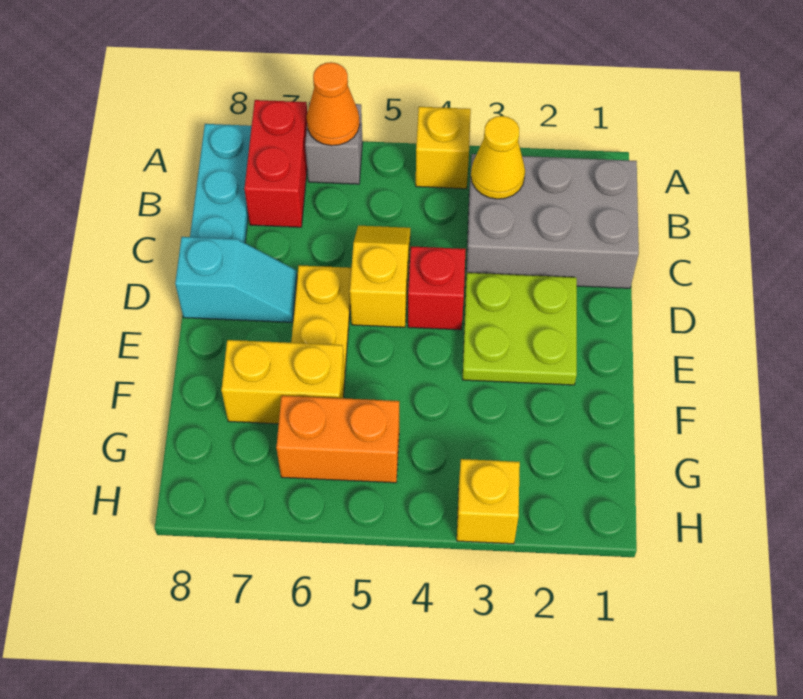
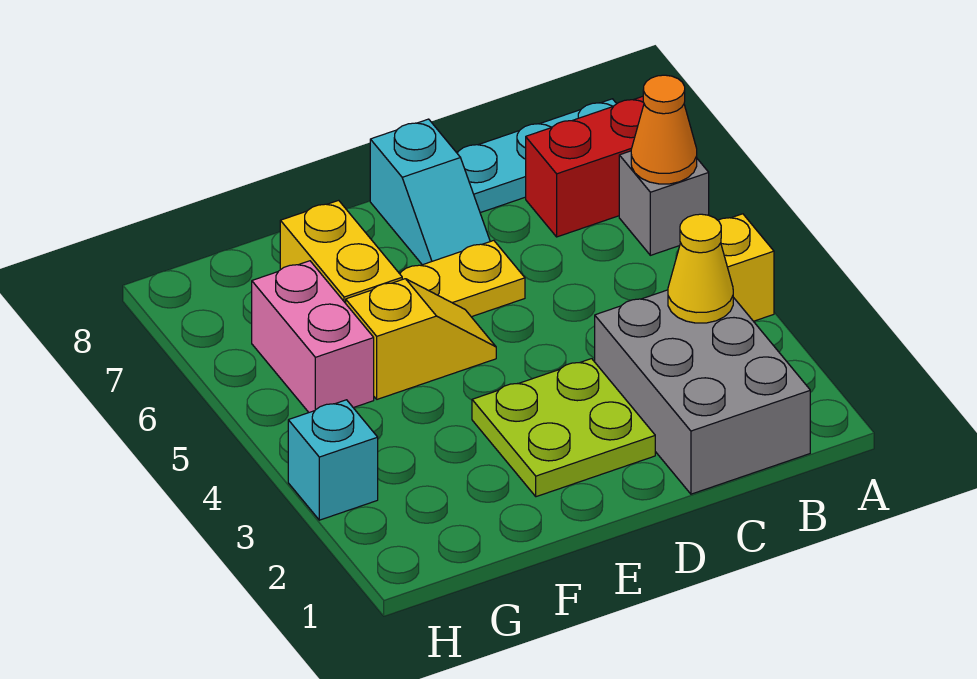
yellow slope C5:D5 level 1 top D -> yellow slope E5:F5 level 1 top F
red brick D4 level 1 -> none
orange brick G5:G6 level 1 -> pink brick G5:G6 level 1
yellow brick H3 level 1 -> cyan brick H3 level 1

